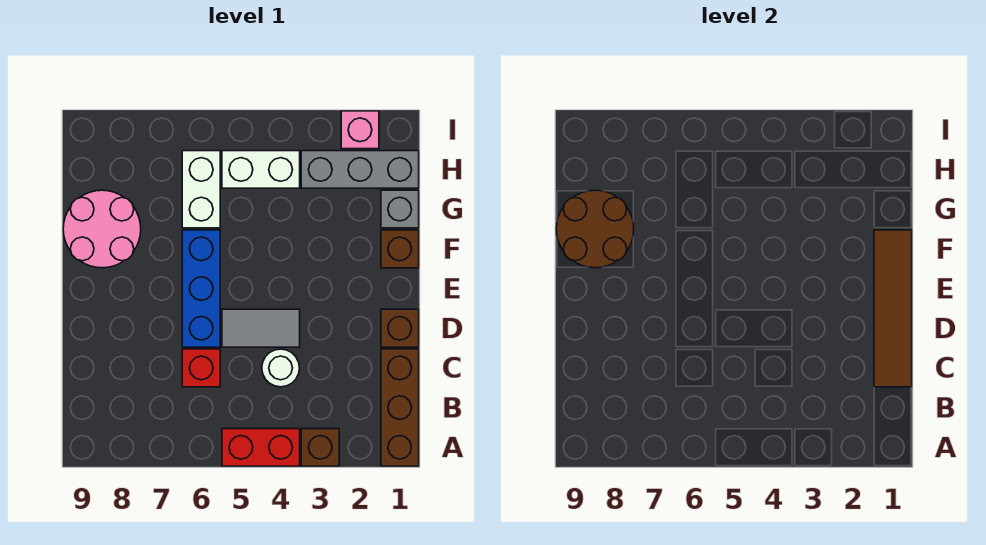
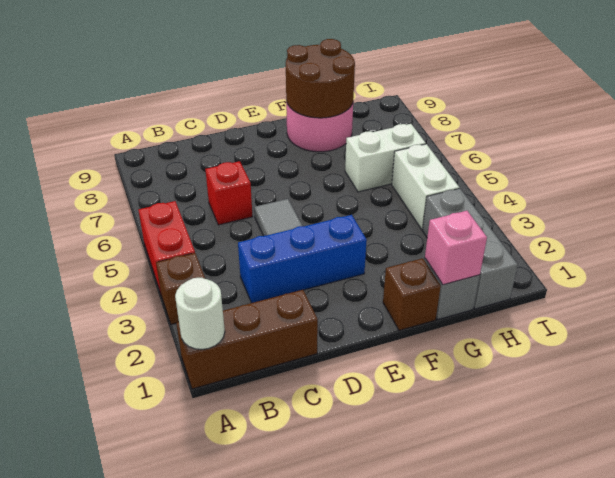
brown tile C1:F1 level 2 -> none
white round brick C4 level 1 -> white round brick A1 level 2
brown brick D1 level 1 -> none
blue brick D6:F6 level 1 -> blue brick C3:E3 level 1
pink brick I2 level 1 -> pink brick G1 level 2

